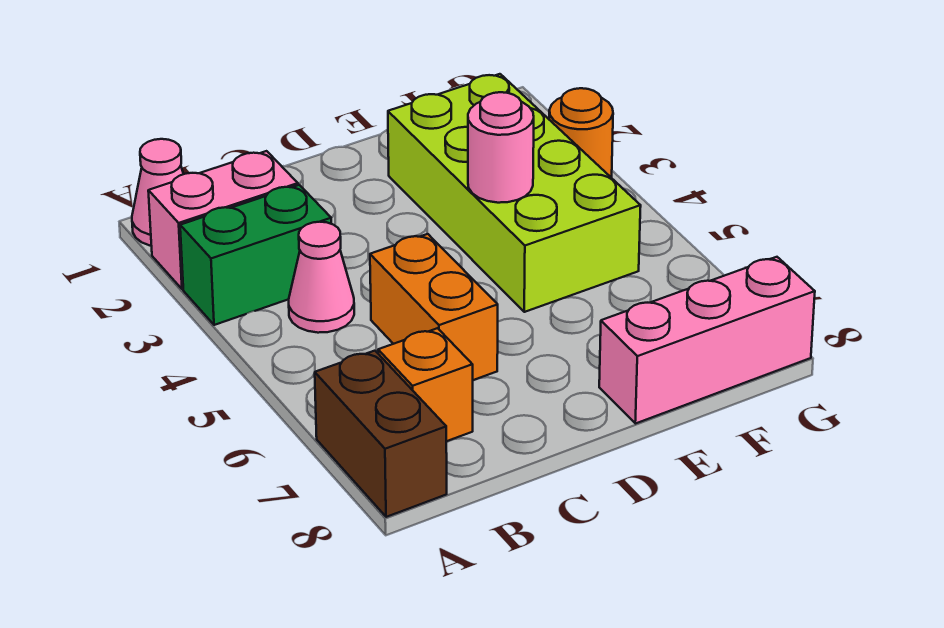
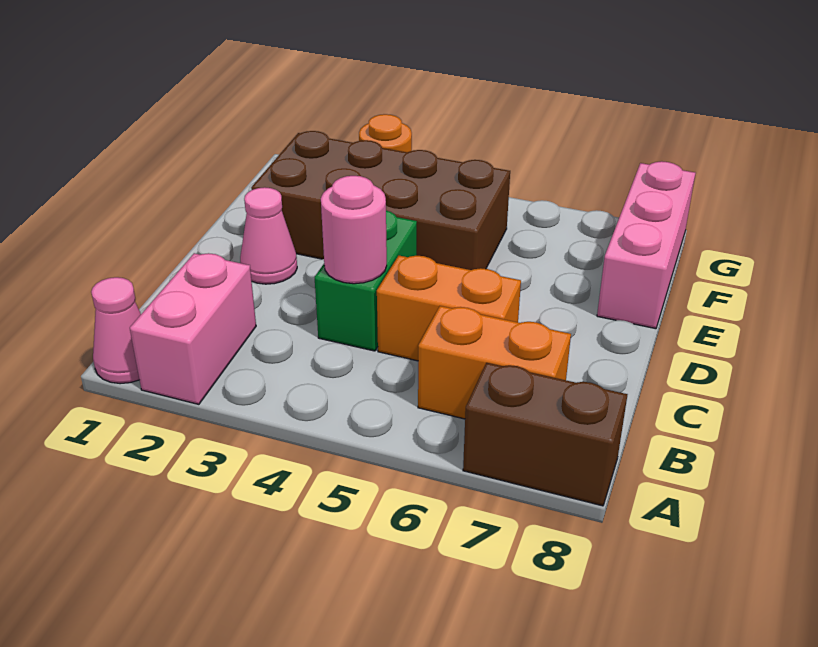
green brick A3:B3 level 1 -> green brick C4:D4 level 1
pink cone B4 level 1 -> pink cone D2 level 1
orange brick B7 level 1 -> orange brick B6:B7 level 1
lime brick E2:F5 level 1 -> brown brick E2:F5 level 1
pink round brick E4 level 2 -> pink round brick C4 level 2

